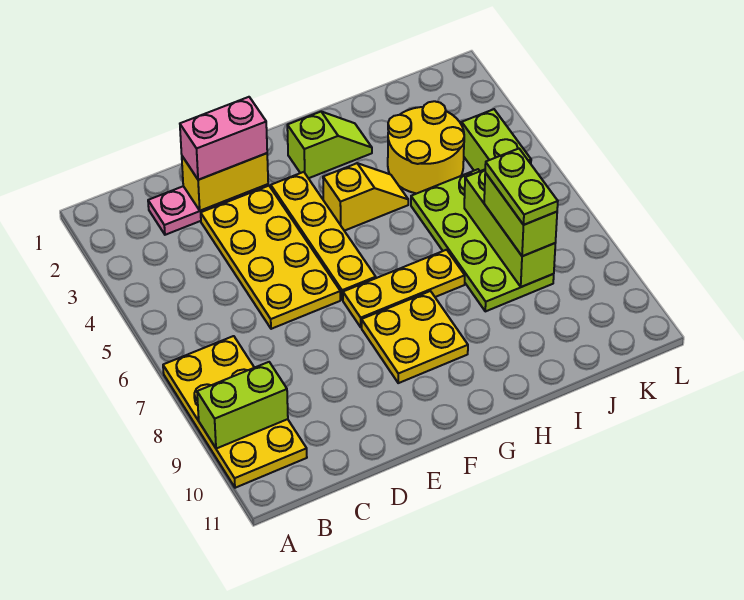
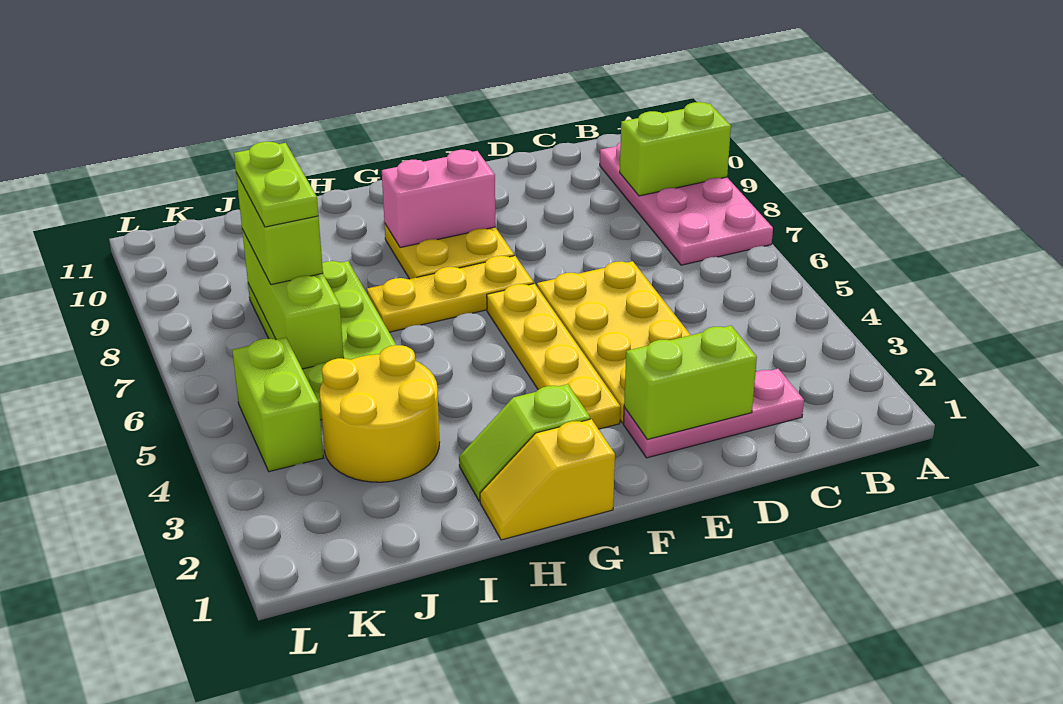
yellow plate A7:B10 level 1 -> pink plate A7:B10 level 1
yellow brick D2:E2 level 2 -> lime brick D2:E2 level 2
pink brick D2:E2 level 3 -> pink brick F9:G9 level 2
yellow slope G4:H4 level 1 top G -> yellow slope G1:H1 level 1 top G

